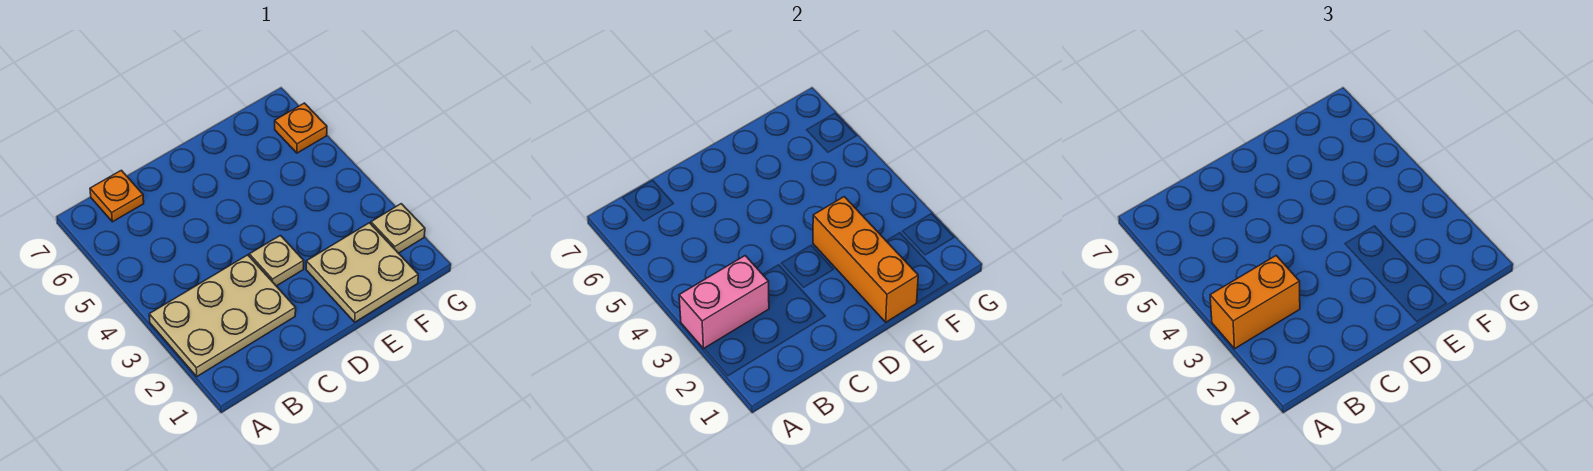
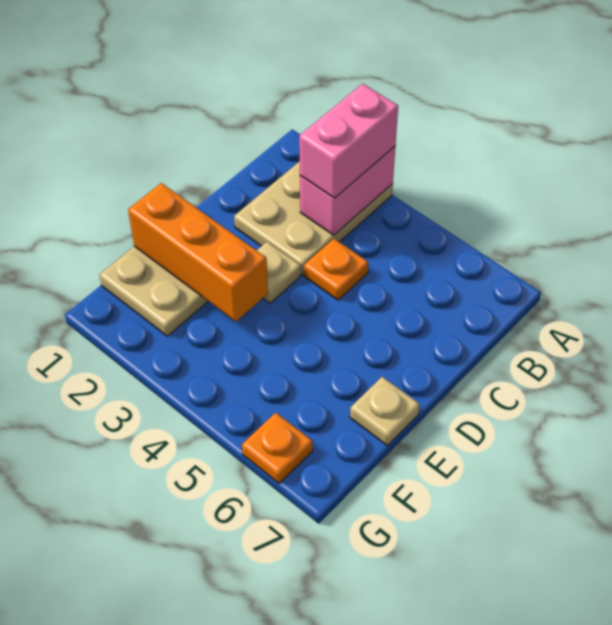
orange brick A3:B3 level 3 -> pink brick A3:B3 level 3
orange plate B7 level 1 -> orange plate C4 level 1
tan plate G2 level 1 -> tan plate E7 level 1

